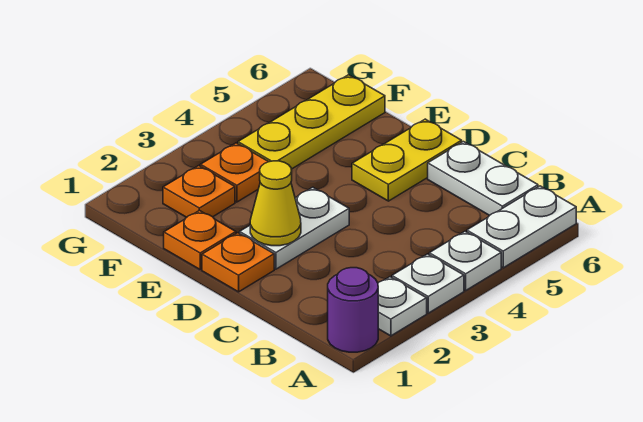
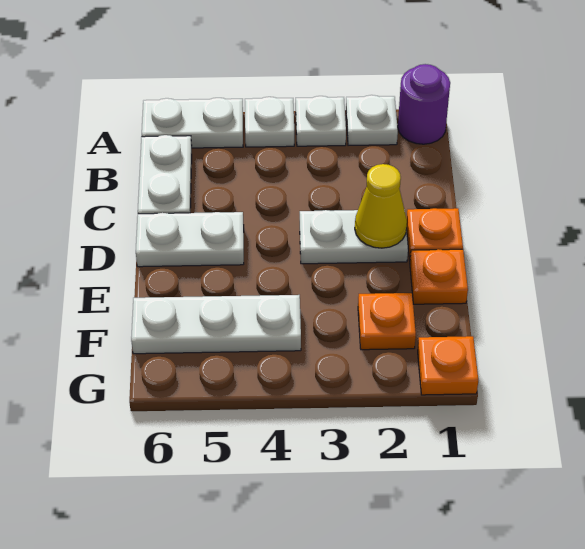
yellow plate D5:D6 level 1 -> white plate D5:D6 level 1
orange plate F3 level 1 -> orange plate G1 level 1
yellow plate F4:F6 level 1 -> white plate F4:F6 level 1

